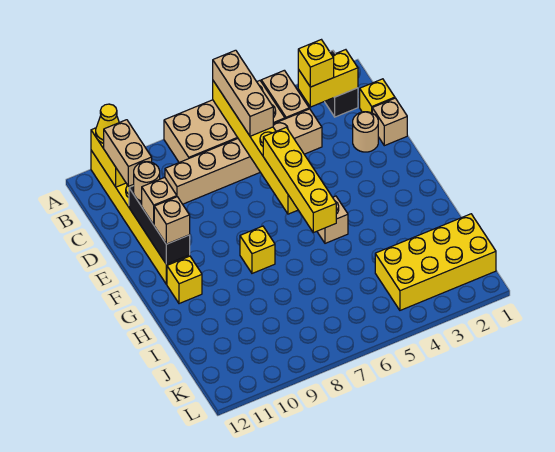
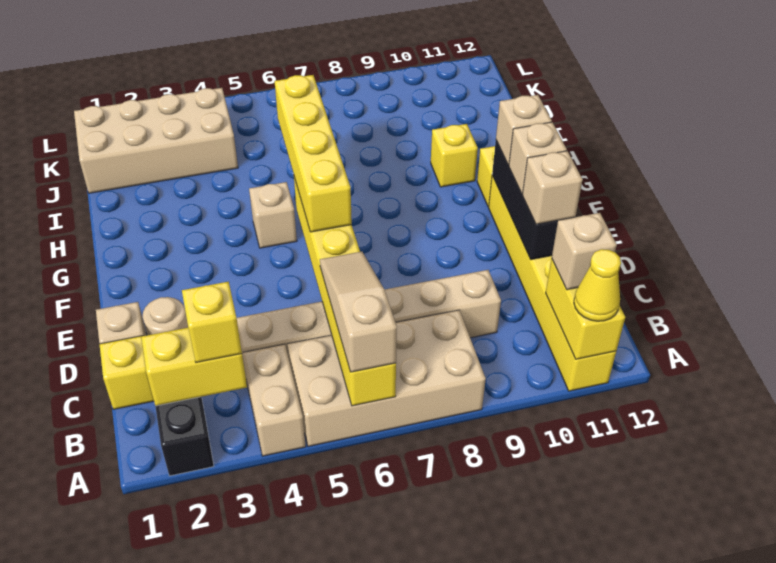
tan brick A6:C6 level 3 -> tan slope A6:C6 level 3 top A
tan brick B11:C11 level 3 -> tan brick B11 level 3
tan round brick D11 level 3 -> tan brick D11 level 3
yellow brick G8 level 1 -> yellow brick H10 level 1
yellow brick J1:K4 level 1 -> tan brick J1:K4 level 1

